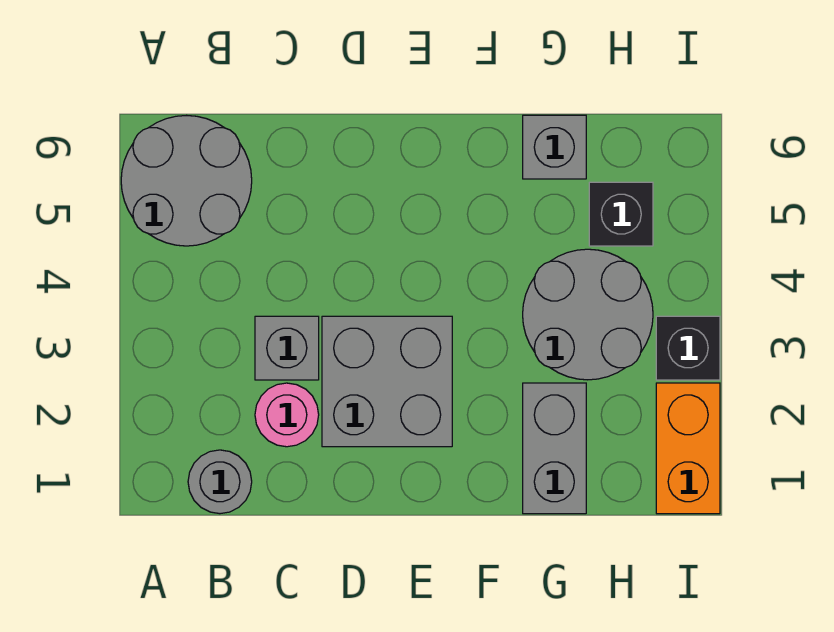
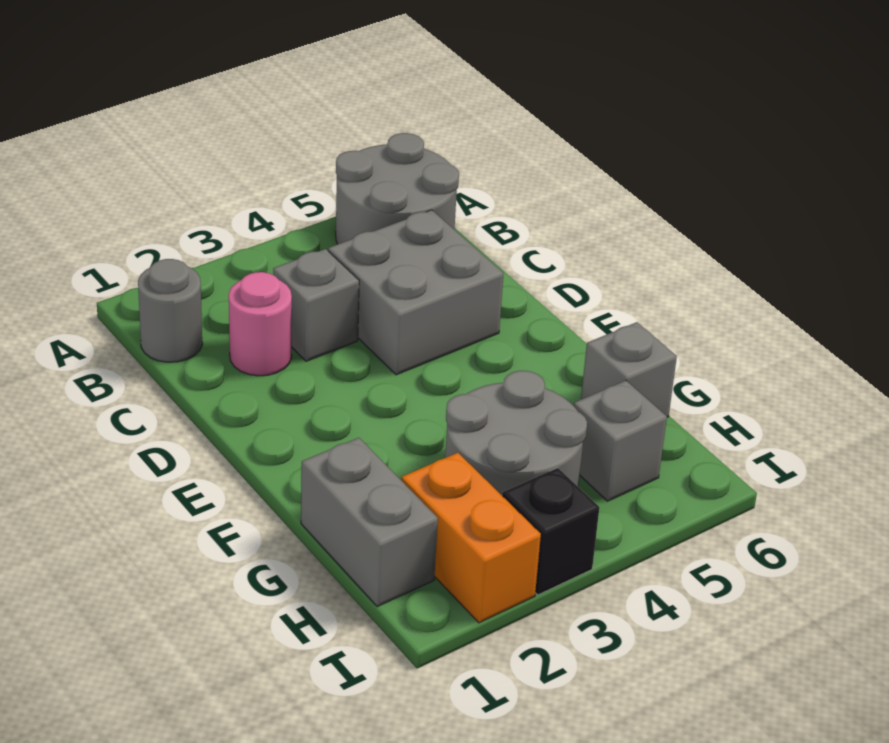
grey brick D2:E3 level 1 -> grey brick C4:D5 level 1
grey brick G1:G2 level 1 -> grey brick G1:H1 level 1
black brick H5 level 1 -> grey brick H5 level 1
orange brick I1:I2 level 1 -> orange brick H2:I2 level 1

